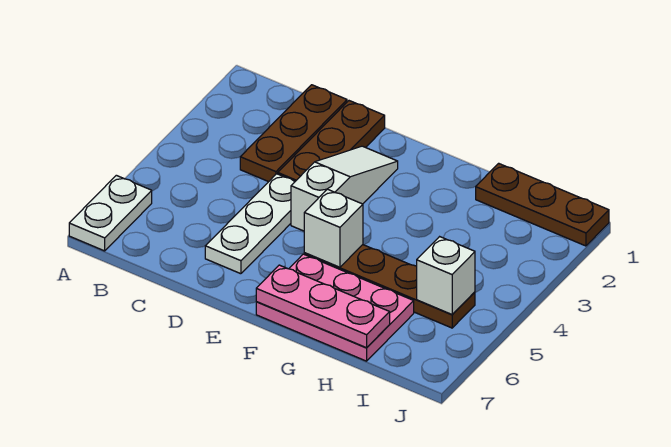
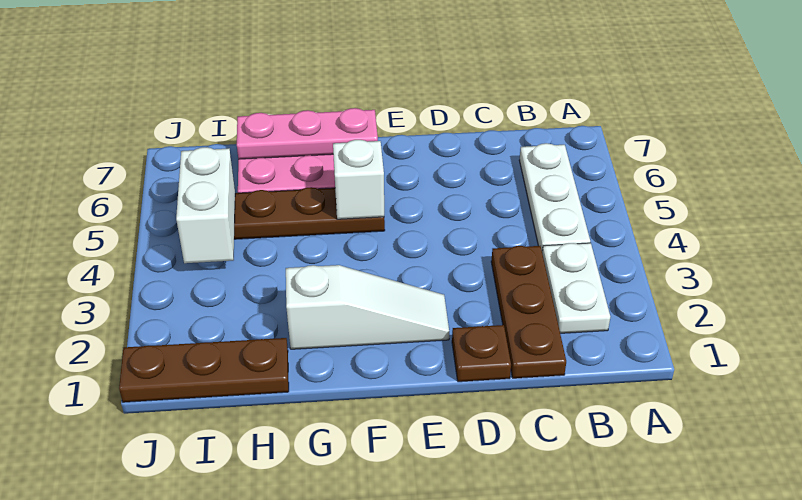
white plate A6:A7 level 1 -> white plate B2:B3 level 1
brown plate D1:D3 level 1 -> brown plate D1 level 1
white plate D4:D6 level 1 -> white plate B4:B6 level 1
white slope E2:E4 level 1 top 4 -> white slope E2:G2 level 1 top G
white brick I5 level 2 -> white brick I4:I5 level 2

